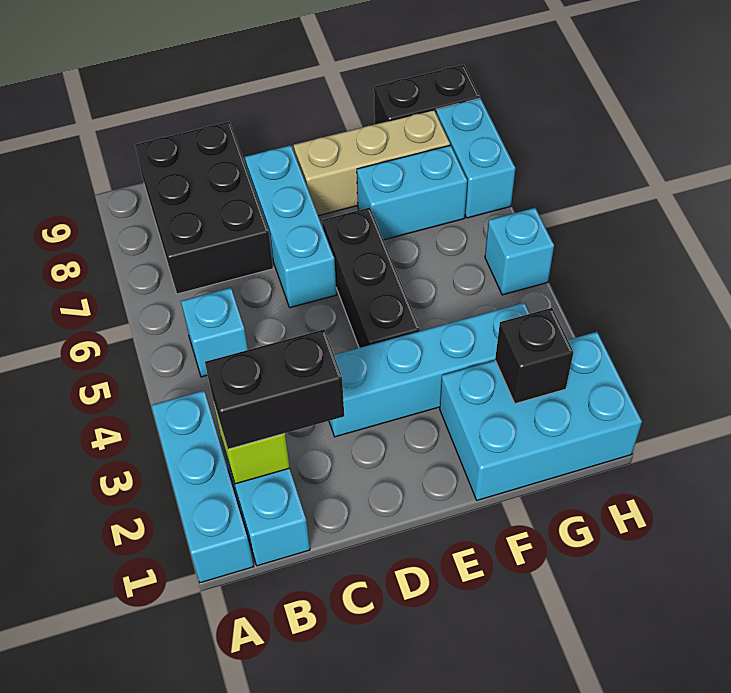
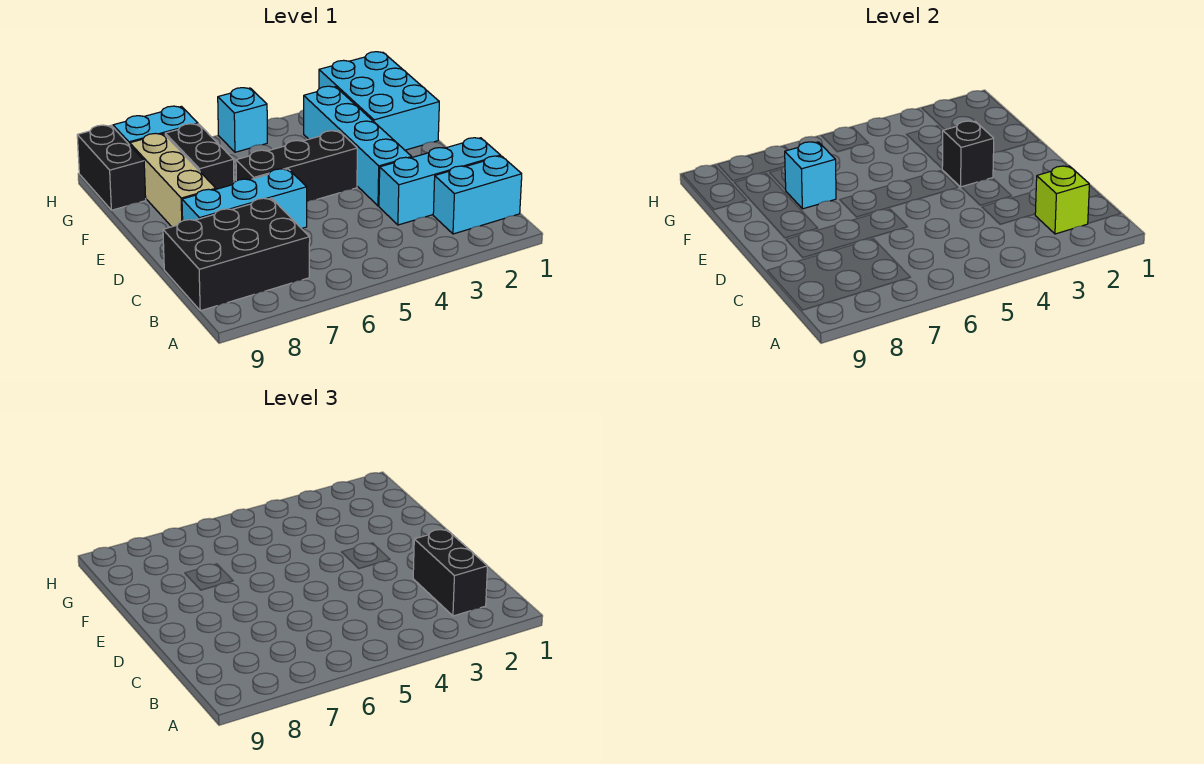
cyan brick A1:A3 level 1 -> cyan brick C1:C3 level 1
cyan brick B5 level 1 -> cyan brick F7 level 2
cyan brick F7:G7 level 1 -> black brick F7:G7 level 1
black brick G2 level 2 -> black brick E3 level 2

